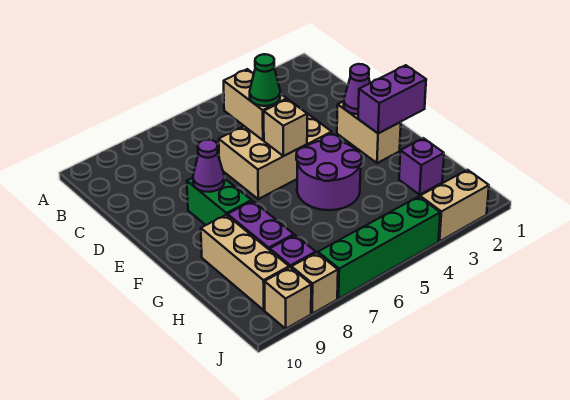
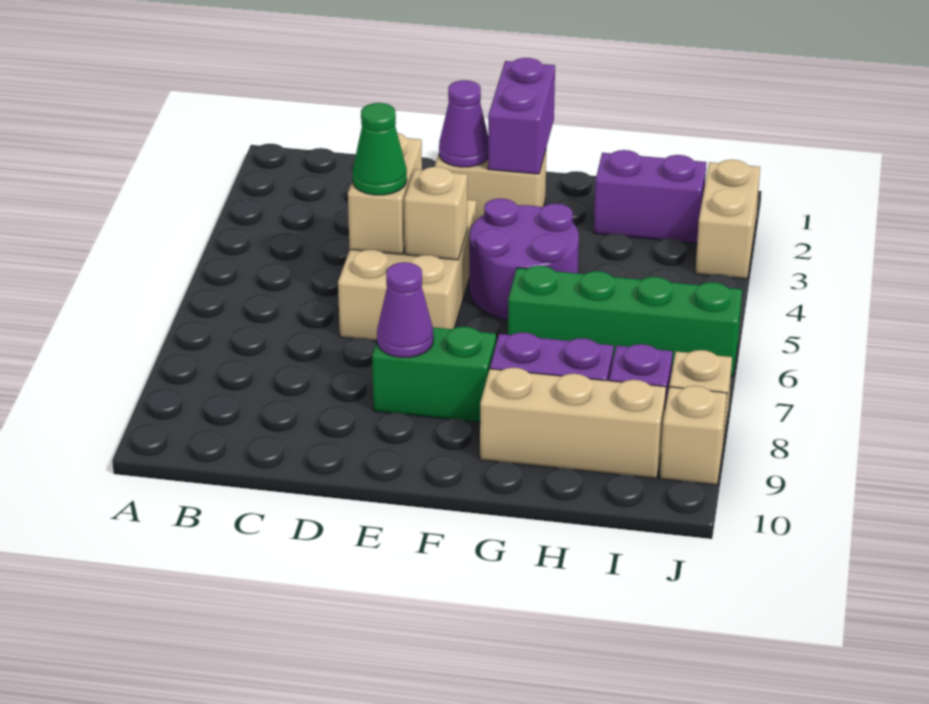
tan brick C5:D5 level 2 -> tan brick D4:D5 level 2
purple brick H2 level 1 -> purple brick H2:I2 level 1
green brick J4:J7 level 1 -> green brick G6:J6 level 1

